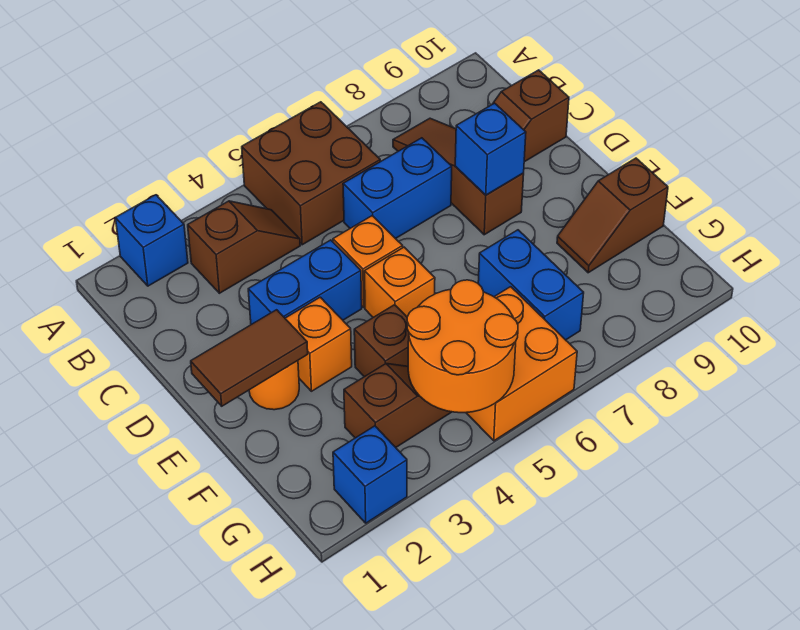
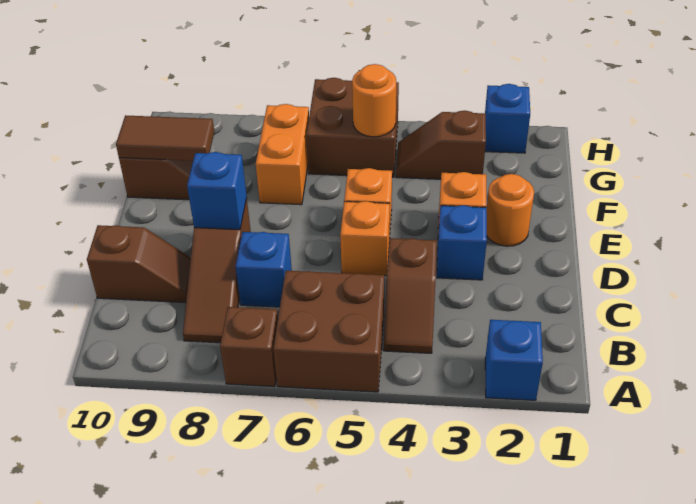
brown slope B3:B4 level 1 top 3 -> brown slope B4:C4 level 1 top C
blue brick C6:C7 level 1 -> blue brick C7 level 1
blue brick D3:D4 level 1 -> blue brick D3 level 1
brown tile E1:E2 level 2 -> brown tile F9:F10 level 2
brown brick F4 level 1 -> brown brick A7 level 1
blue brick F7:G7 level 1 -> orange brick F7:G7 level 1
orange round brick G4:H5 level 2 -> orange round brick G5 level 2
orange brick G5:H6 level 1 -> brown brick G5:H6 level 1

